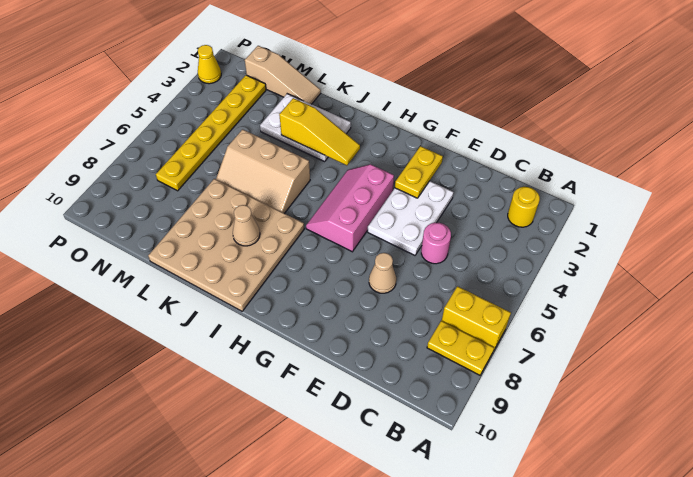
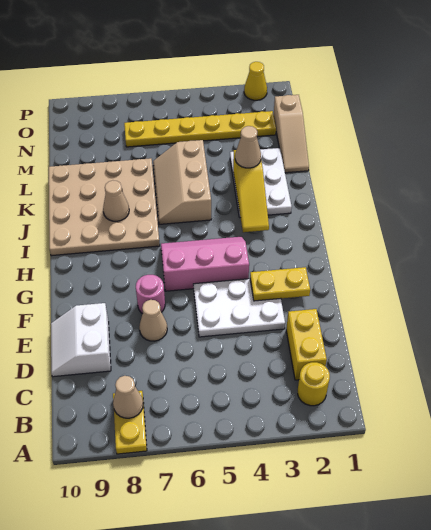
yellow brick A7:B7 level 1 -> yellow brick C2:D2 level 1
none -> tan cone B8 level 2
pink round brick D5 level 1 -> pink round brick F7 level 1
none -> white slope D9:E10 level 1 top 9
none -> tan cone K3 level 3

